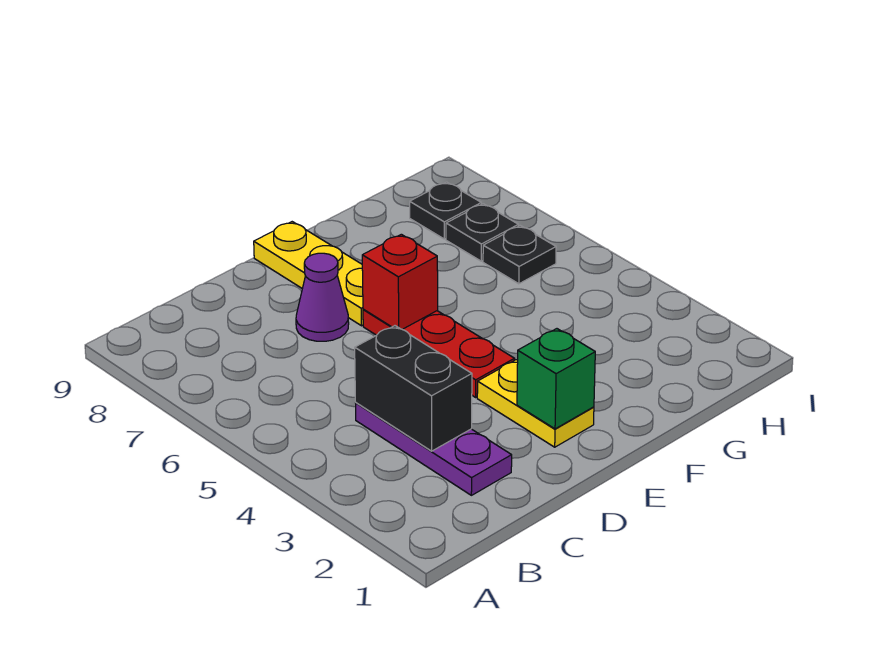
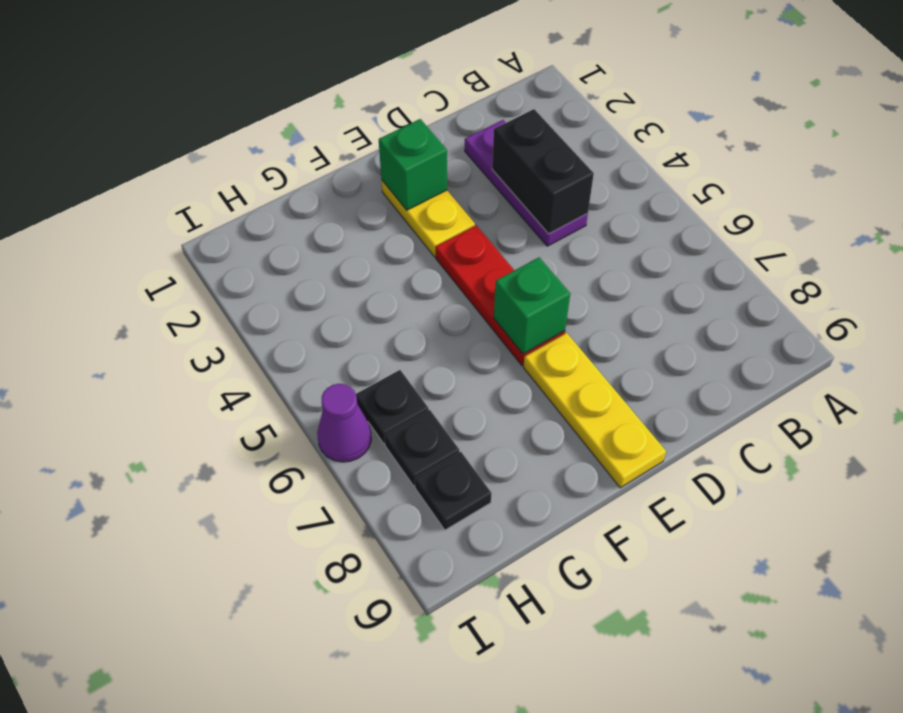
purple cone D7 level 1 -> purple cone I6 level 1
red brick E6 level 2 -> green brick E6 level 2

